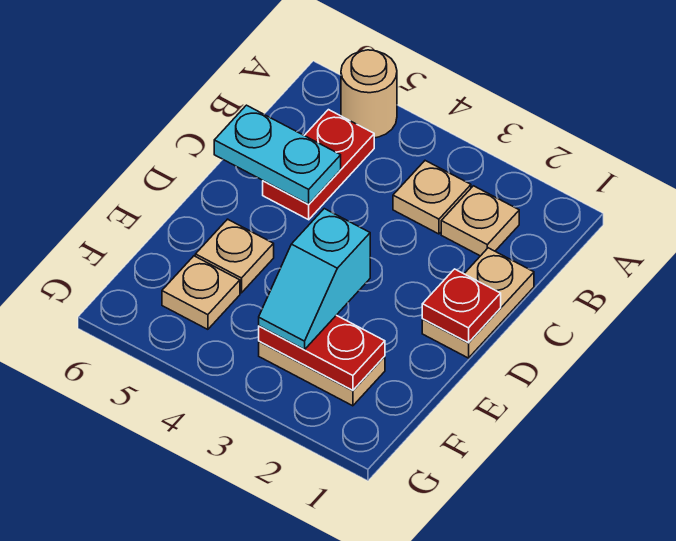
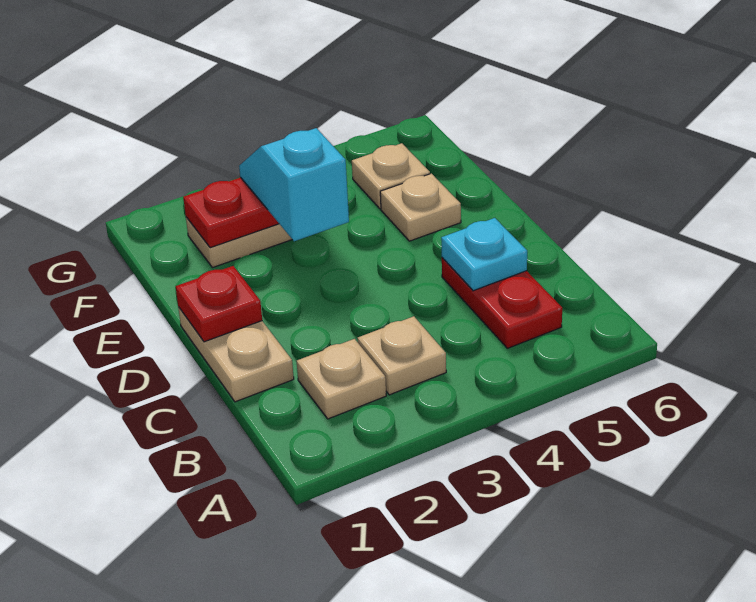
tan round brick A5 level 1 -> none
cyan plate C5:C6 level 2 -> cyan plate C5 level 2

